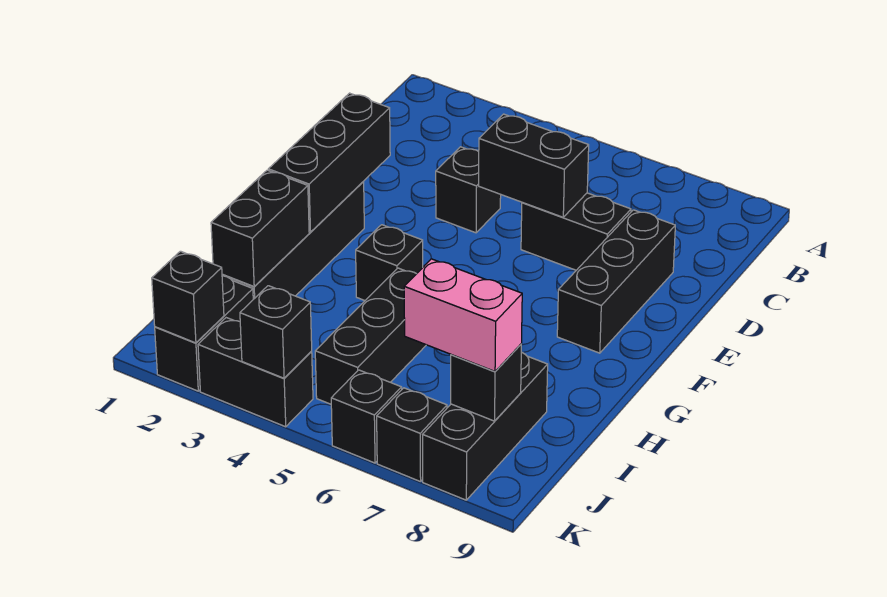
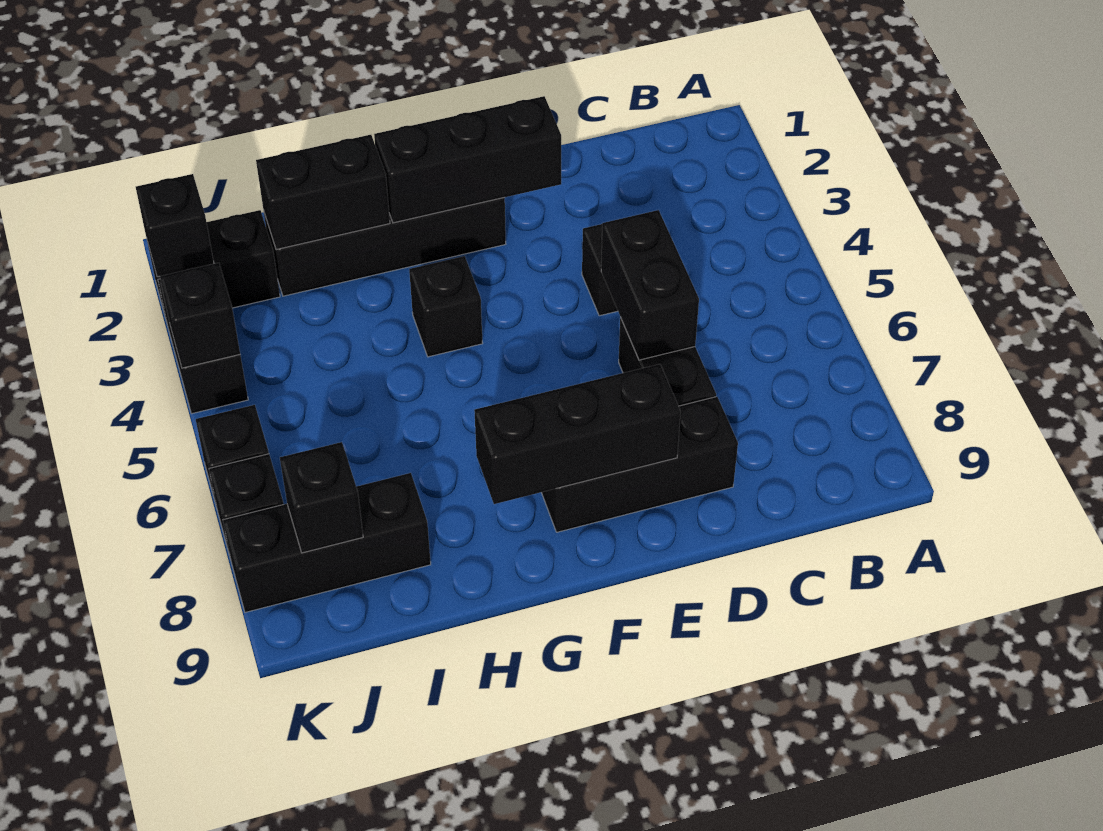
black brick H5:J5 level 1 -> black brick E8:G8 level 2
pink brick J7:J8 level 3 -> none

